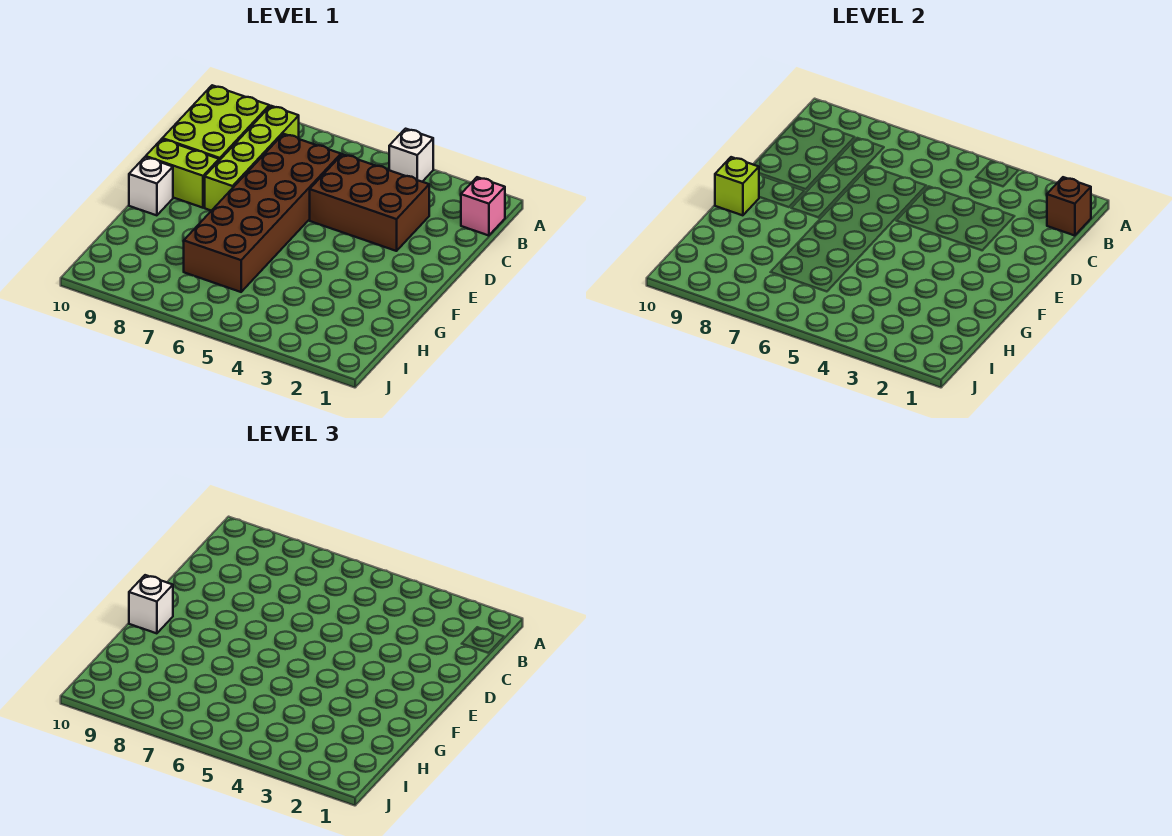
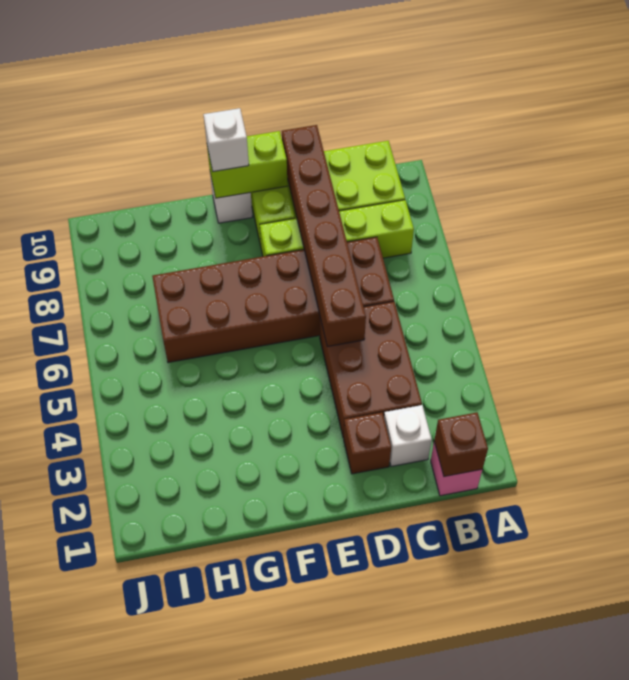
white brick A4 level 1 -> white brick C2 level 1
none -> brown brick D2 level 1
none -> brown brick D5:D10 level 2
lime brick F10 level 2 -> lime brick E10:F10 level 2

